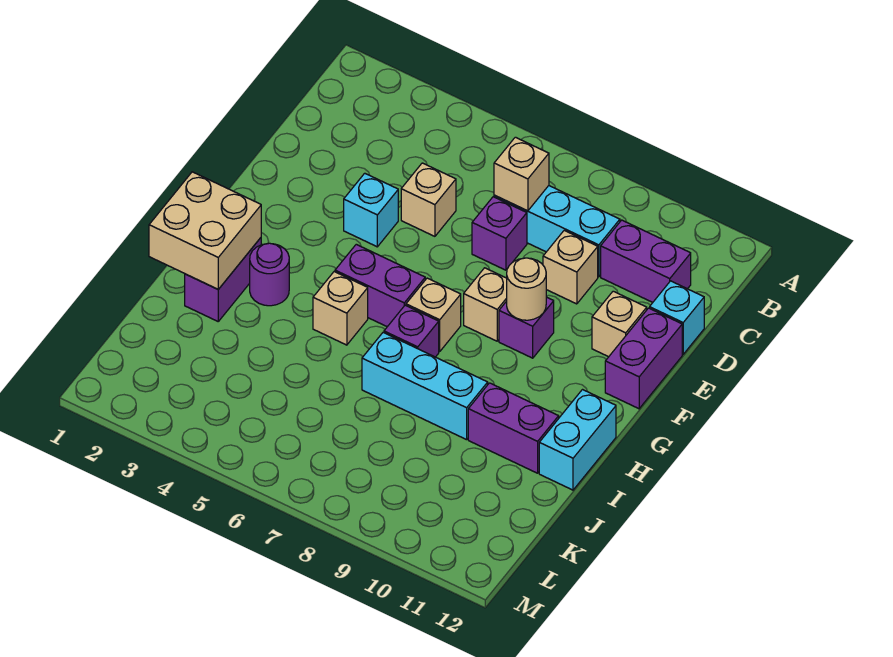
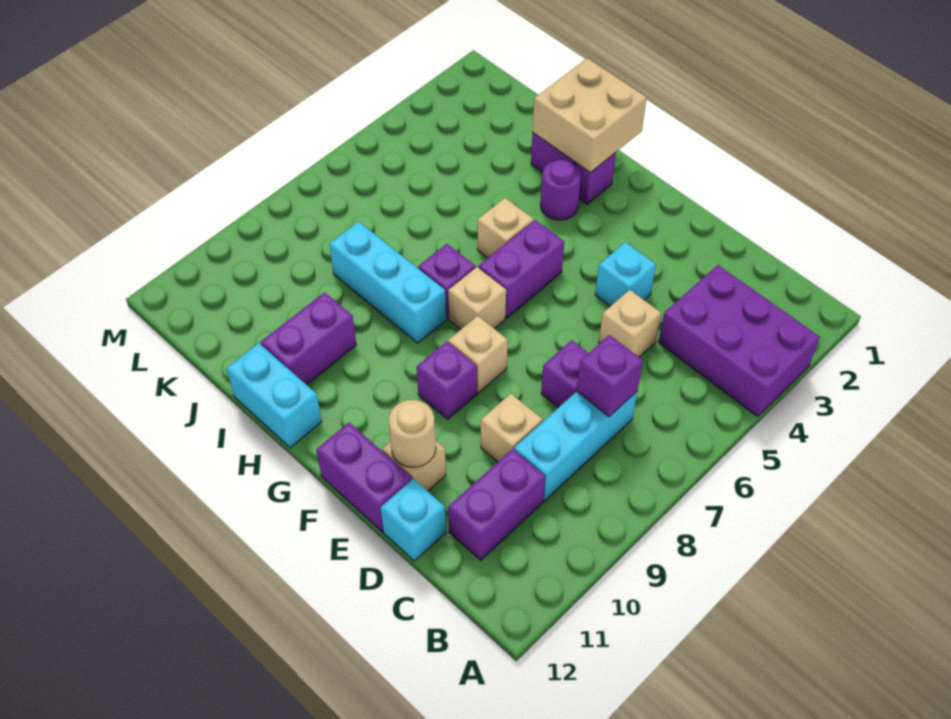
none -> purple brick A3:C4 level 1
tan brick C7 level 2 -> purple brick C7 level 2
tan round brick F9 level 2 -> tan round brick E11 level 2
cyan brick I7:I9 level 1 -> cyan brick H8:J8 level 1

